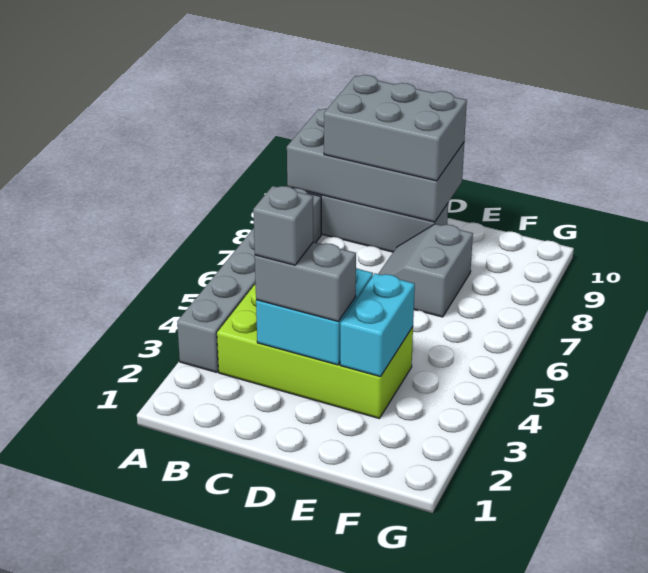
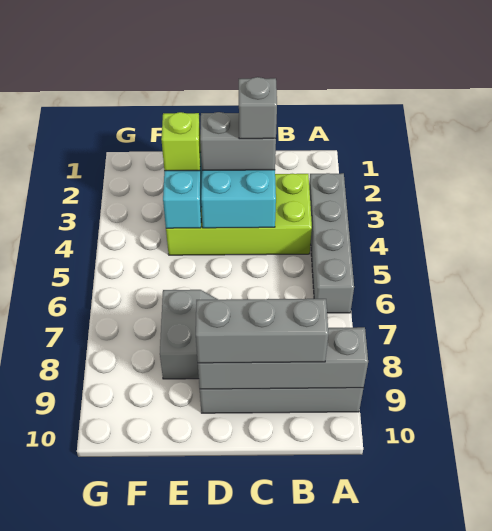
grey brick A3:A8 level 1 -> grey brick A3:A6 level 1
grey brick A9:D10 level 2 -> grey brick A9:D9 level 2
grey brick B9:D10 level 3 -> grey brick B9:D9 level 3
none -> lime brick E3 level 3

